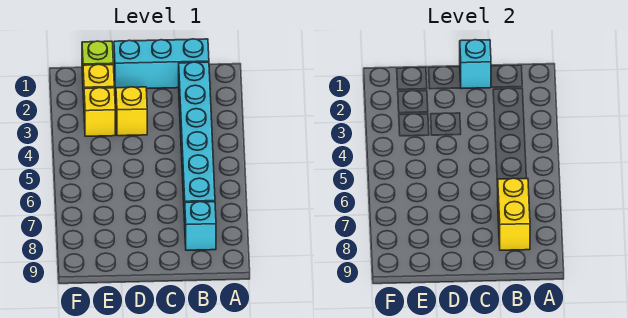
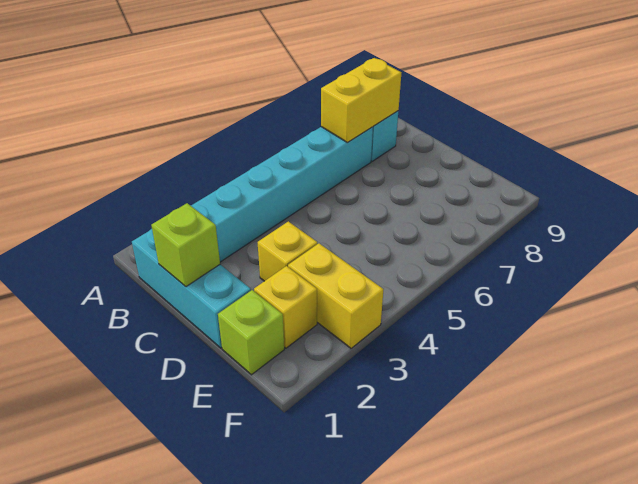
cyan brick C1 level 2 -> lime brick C1 level 2
yellow brick E3 level 1 -> yellow brick E3:F3 level 1

